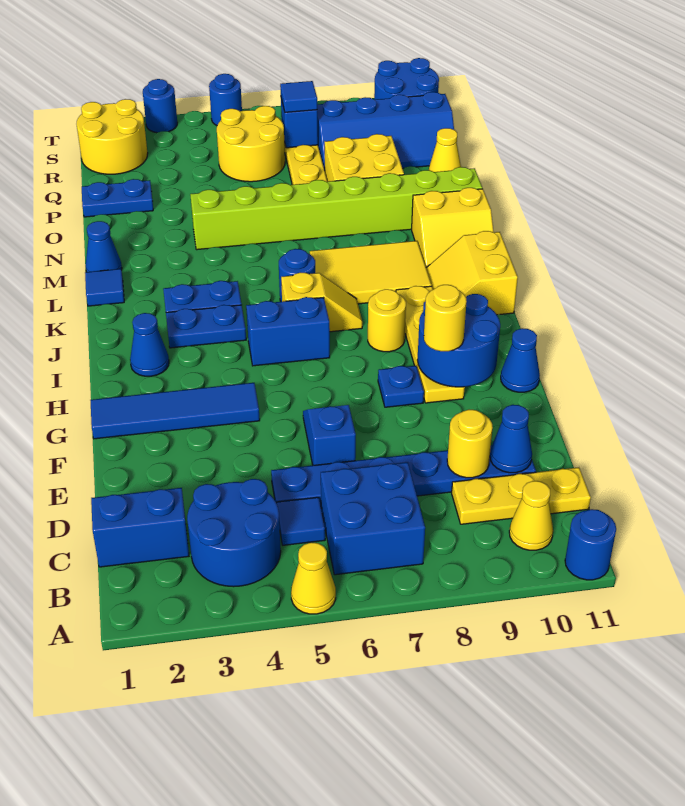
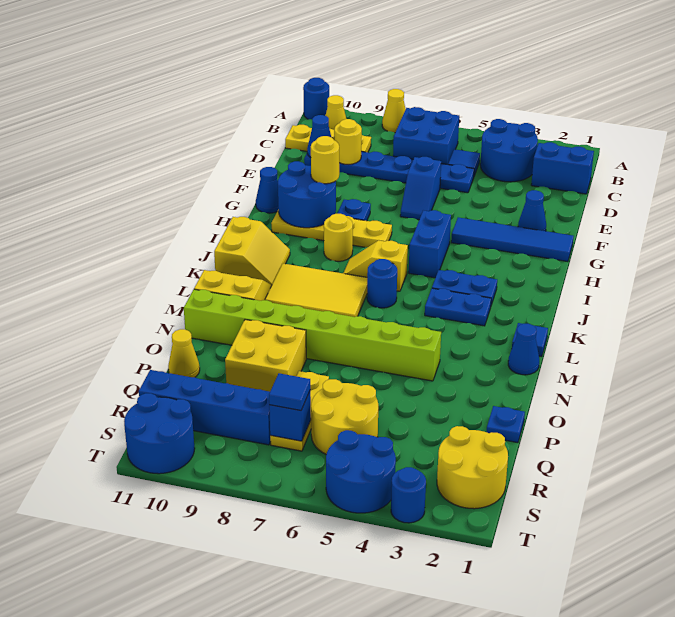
yellow cone A5 level 1 -> yellow cone A8 level 1
yellow plate G9:J9 level 1 -> yellow plate H7:H10 level 1
blue cone I2 level 1 -> blue cone F2 level 1
blue brick I5:I6 level 1 -> blue brick H5:I5 level 1
blue plate P1:P2 level 1 -> blue plate P1 level 1
blue round brick T5 level 1 -> blue round brick S4:T5 level 1

